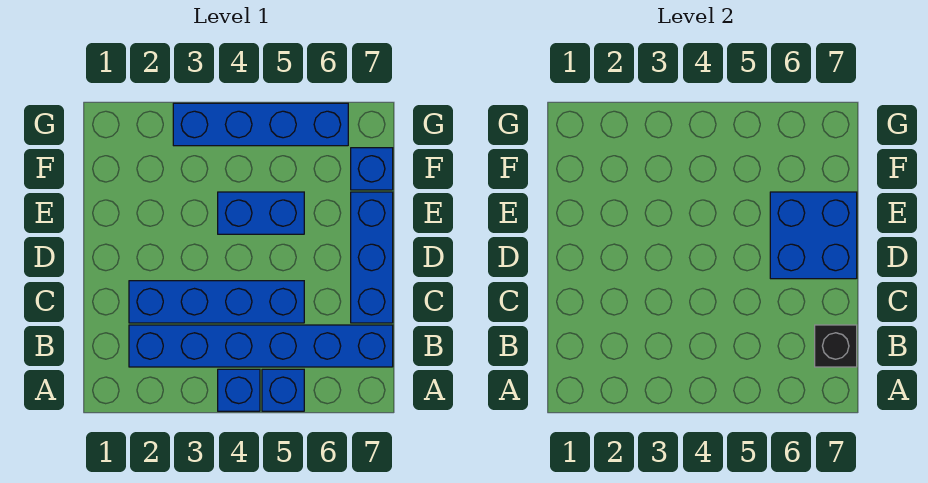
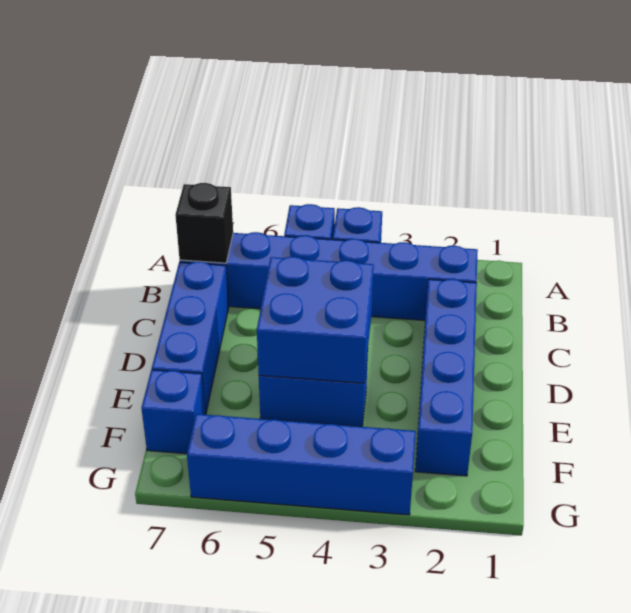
blue brick C2:C5 level 1 -> blue brick C2:F2 level 1
blue brick D6:E7 level 2 -> blue brick D4:E5 level 2

